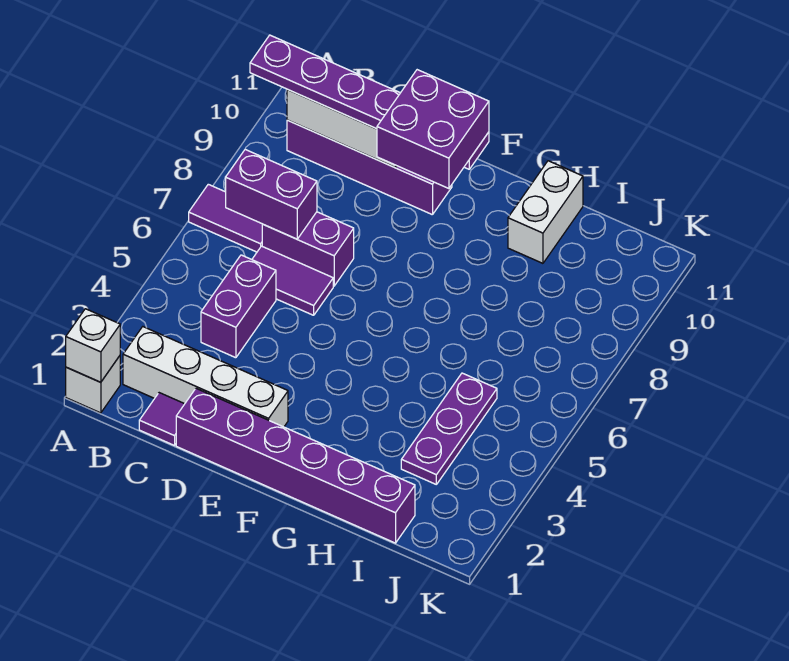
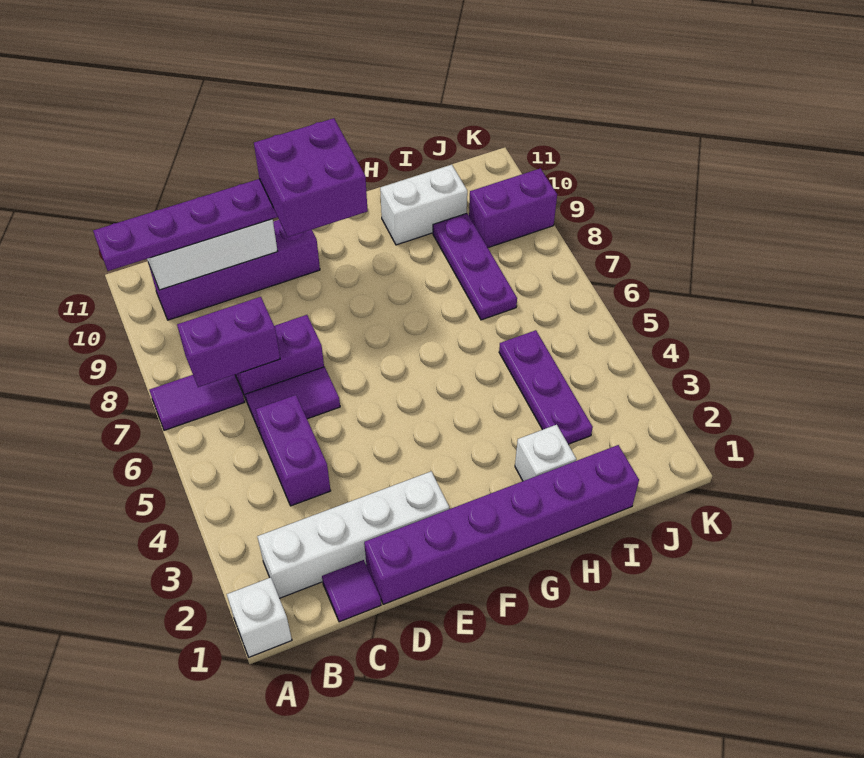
white brick A1 level 2 -> white brick H2 level 1
white brick H10:H11 level 1 -> white brick H10:I10 level 1
none -> purple plate I7:I9 level 1
none -> purple brick J9:K9 level 1

